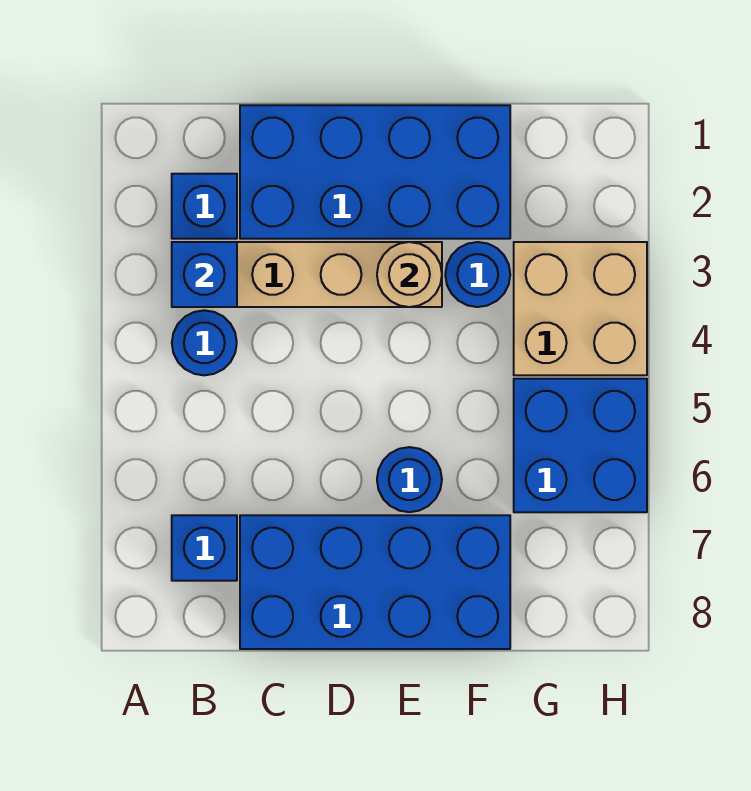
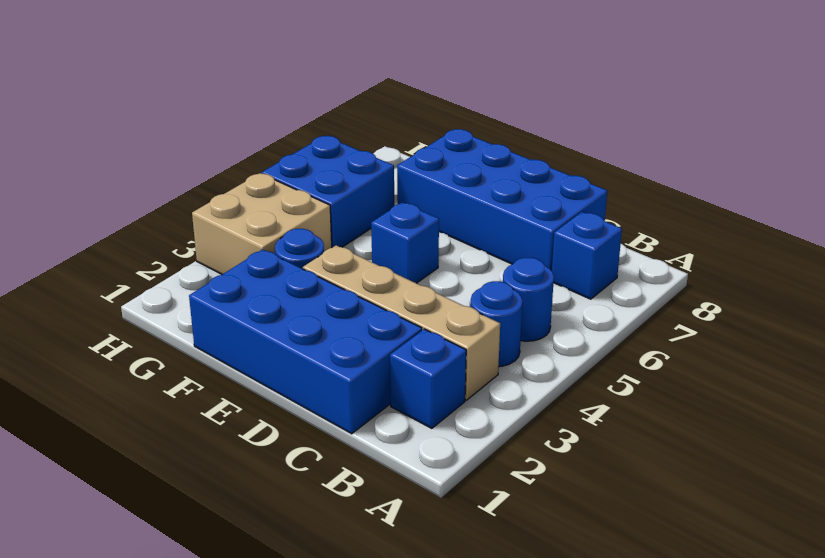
blue brick B3 level 2 -> blue brick E5 level 1
tan round brick E3 level 2 -> none
blue round brick E6 level 1 -> blue round brick B5 level 1

